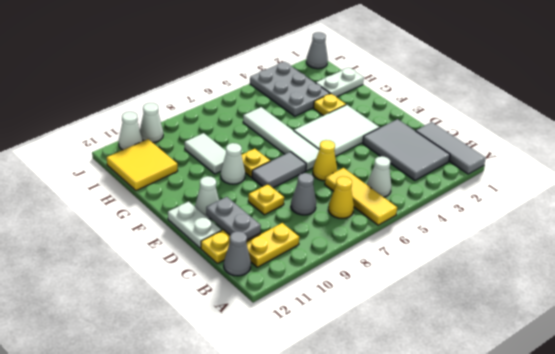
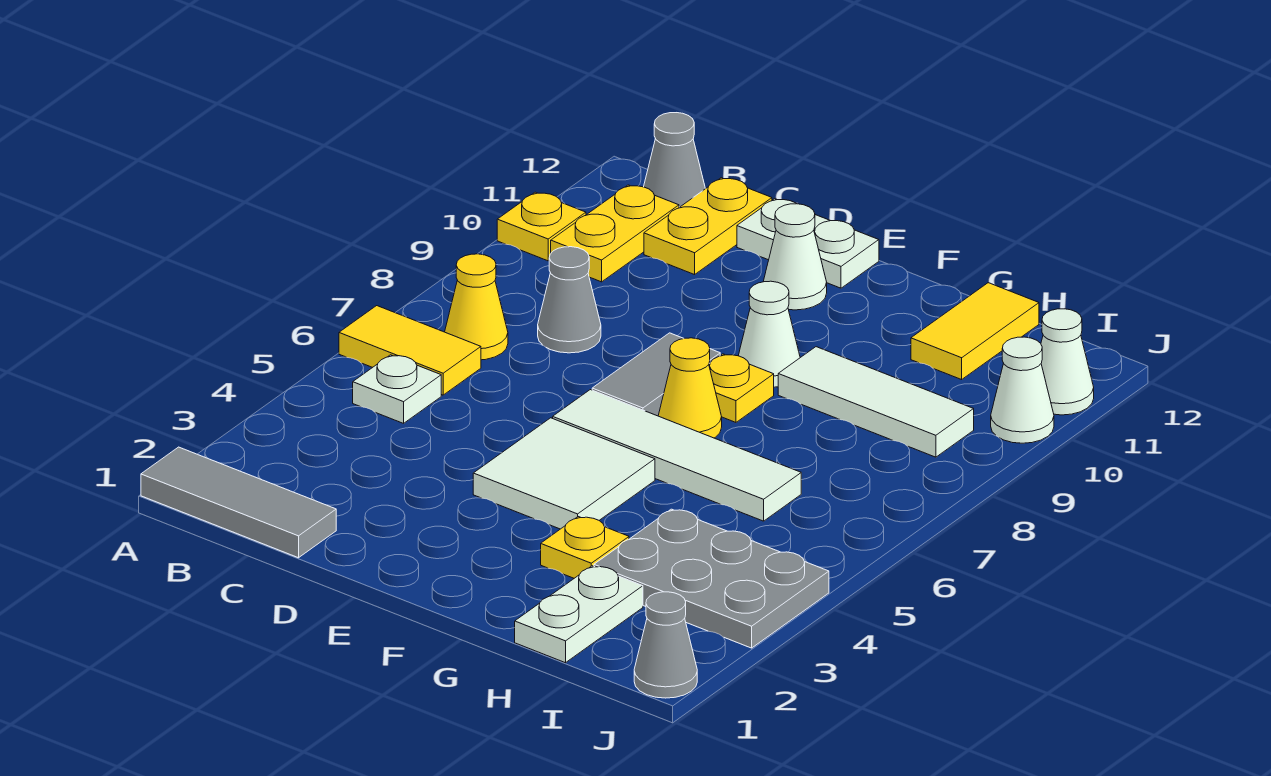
yellow tile A6:C6 level 1 -> yellow tile A6:B6 level 1
grey tile B2:D3 level 1 -> none
white cone B5 level 1 -> white plate B5 level 1
grey plate C11:D11 level 2 -> none
yellow cone D6 level 1 -> yellow cone F7 level 1
yellow plate D9 level 1 -> yellow plate A10 level 1
white tile E3:F5 level 1 -> white tile E4:F5 level 1
white tile G9:H9 level 1 -> white tile G9:I9 level 1
yellow tile H11:I12 level 1 -> yellow tile H11:H12 level 1

